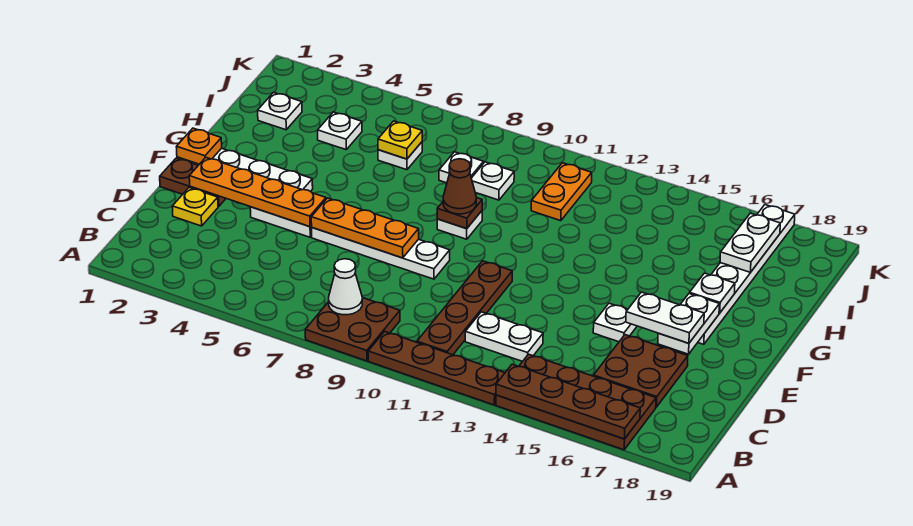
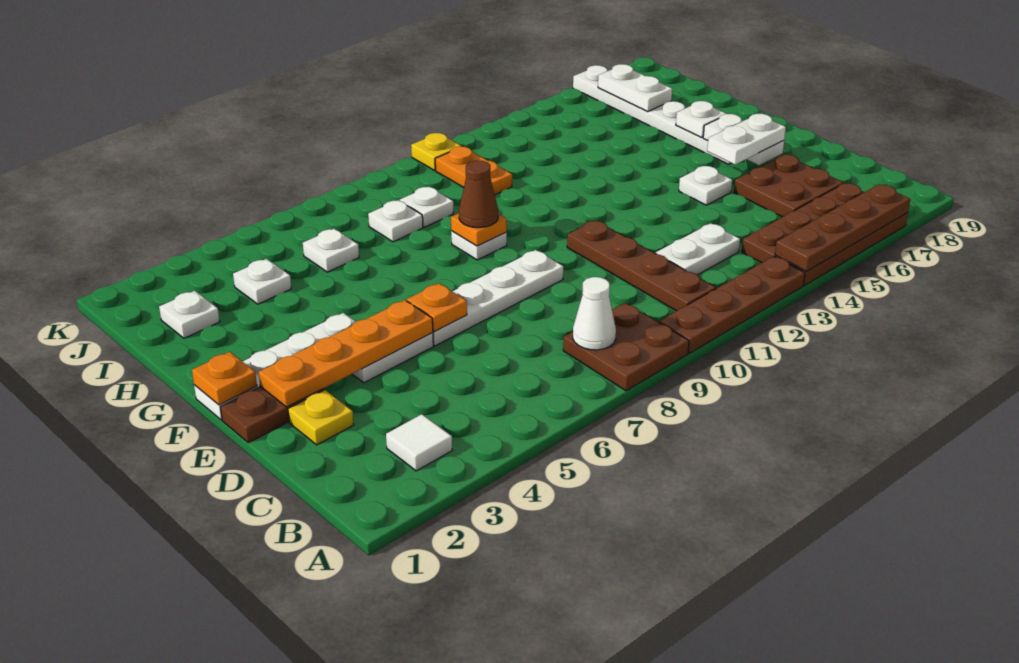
none -> white tile B3 level 1
orange plate E6:E8 level 2 -> orange plate E6 level 2
brown plate G9 level 2 -> orange plate G9 level 2
yellow plate I6 level 2 -> yellow plate K11 level 1

